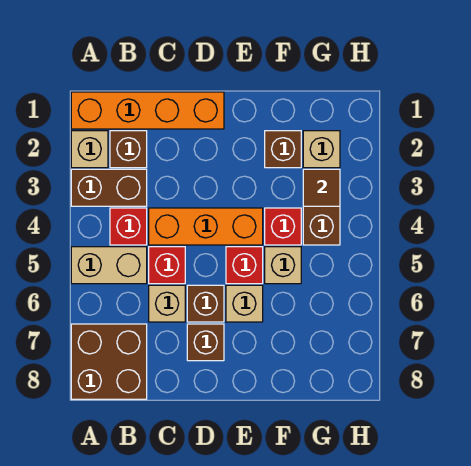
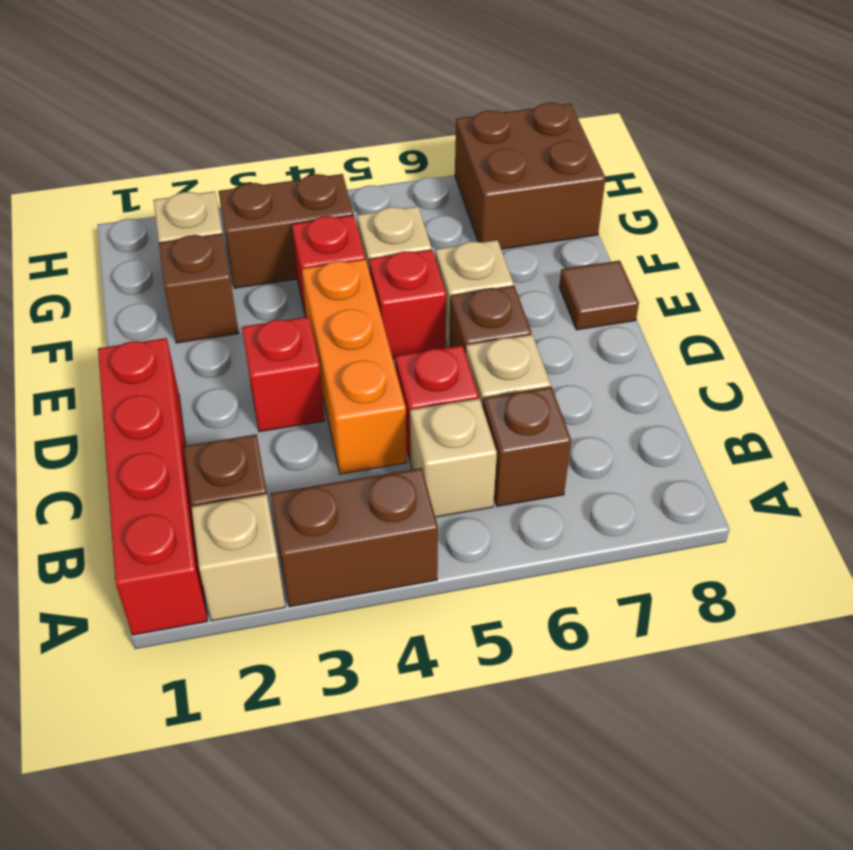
orange brick A1:D1 level 1 -> red brick A1:D1 level 1
brown brick A3:B3 level 1 -> brown brick A3:A4 level 1
tan brick A5:B5 level 1 -> tan brick B5 level 1
brown brick A7:B8 level 1 -> brown brick G7:H8 level 1
red brick B4 level 1 -> red brick D3 level 1
brown brick D7 level 1 -> brown brick B6 level 1
brown tile G3 level 2 -> brown tile E8 level 1

